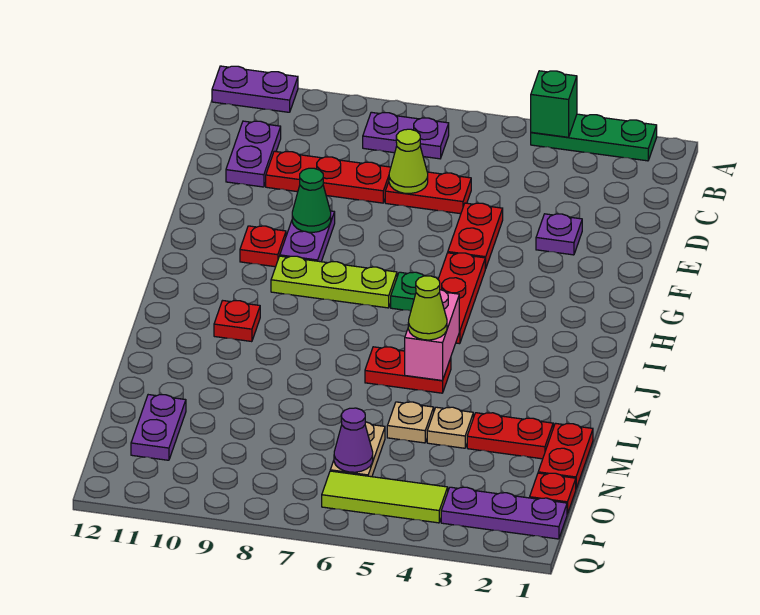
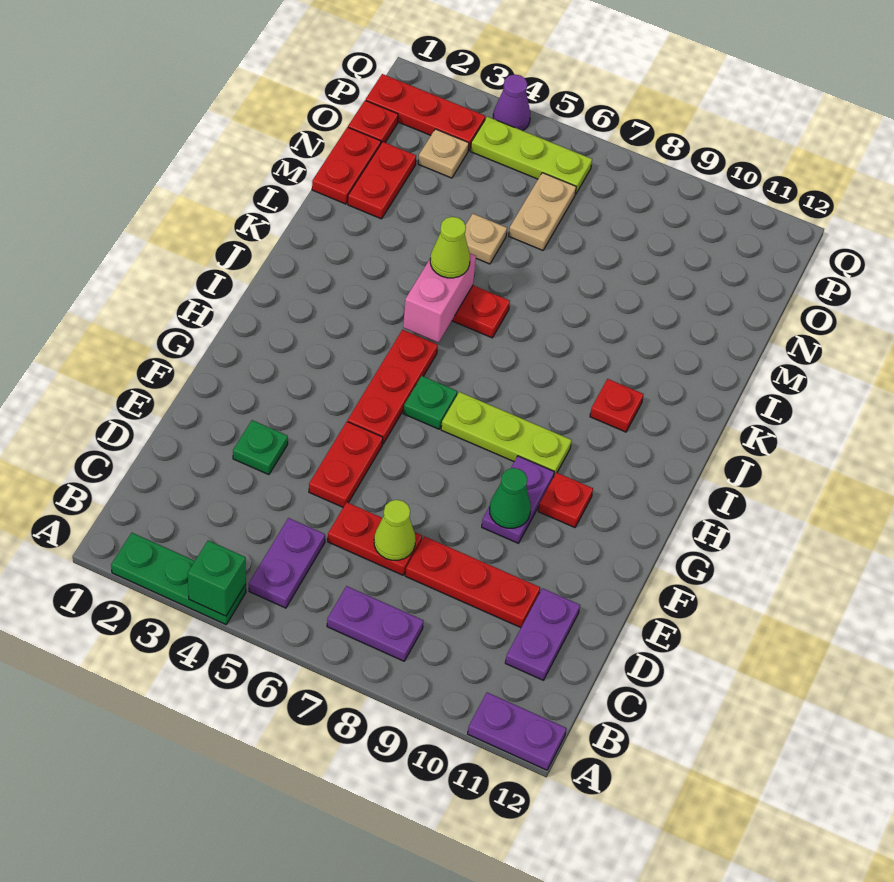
purple plate E3 level 1 -> green plate E3 level 1
red plate M2:M3 level 1 -> red plate M2:N2 level 1
tan plate M4 level 1 -> tan plate O3 level 1
purple plate N11:O11 level 1 -> purple plate B5:C5 level 1
purple cone O6 level 2 -> purple cone Q4 level 1
purple plate P1:P3 level 1 -> red plate P1:P3 level 1
lime tile P4:P6 level 1 -> lime plate P4:P6 level 1

